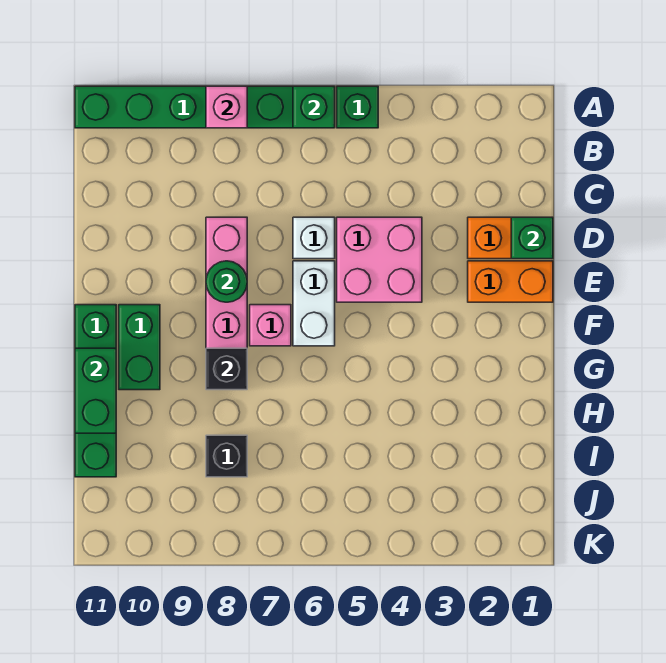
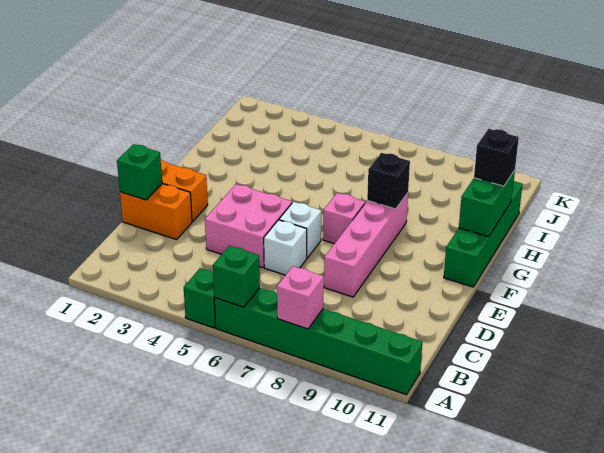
white brick E6:F6 level 1 -> white brick E6 level 1
green round brick E8 level 2 -> none
green brick F10:G10 level 1 -> none
black brick I8 level 1 -> black brick H11 level 3

